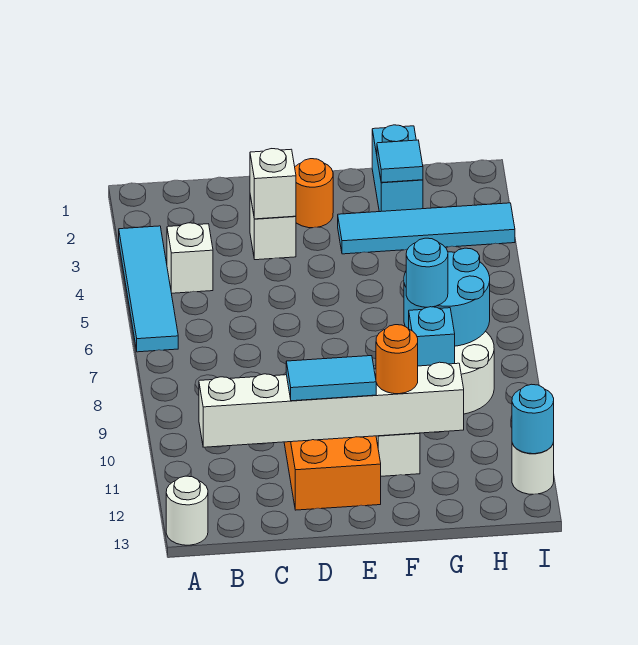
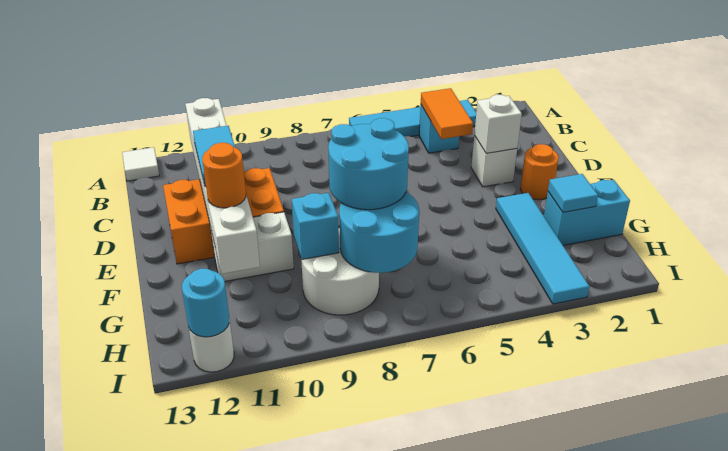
white round brick A13 level 1 -> white tile A13 level 1
white brick B4 level 1 -> cyan brick B4 level 1
none -> orange tile B4:C4 level 2
cyan round brick G8 level 3 -> cyan round brick F7:G8 level 3

